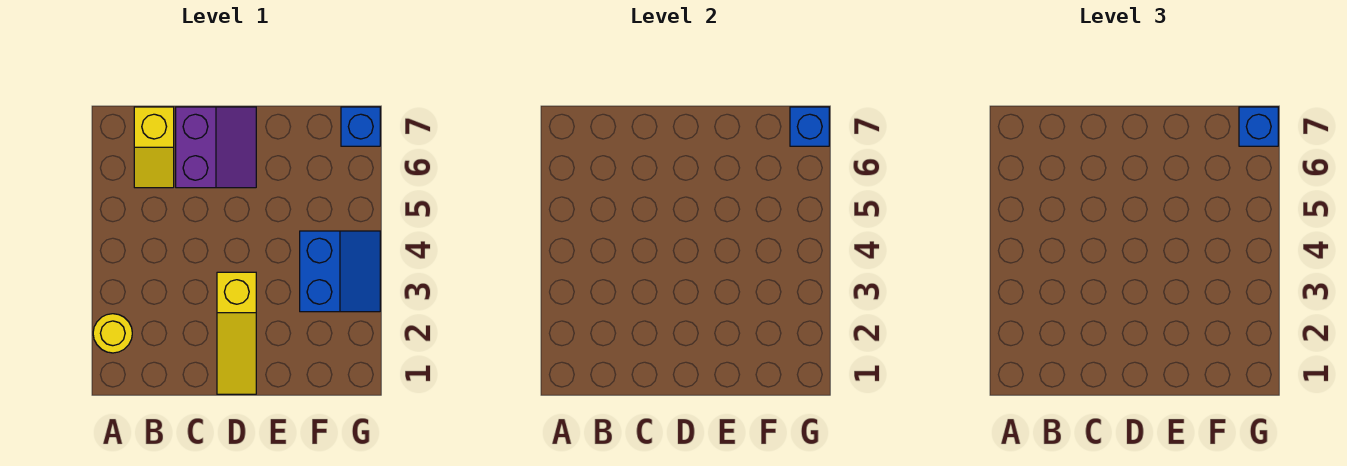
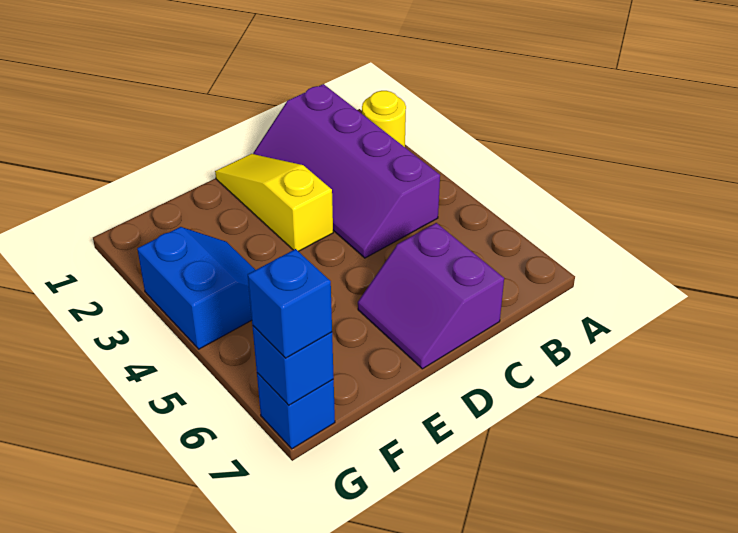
none -> purple slope B1:C4 level 1 top B
yellow slope B6:B7 level 1 top 7 -> none
blue slope F3:G4 level 1 top F -> blue slope F3:G4 level 1 top G

